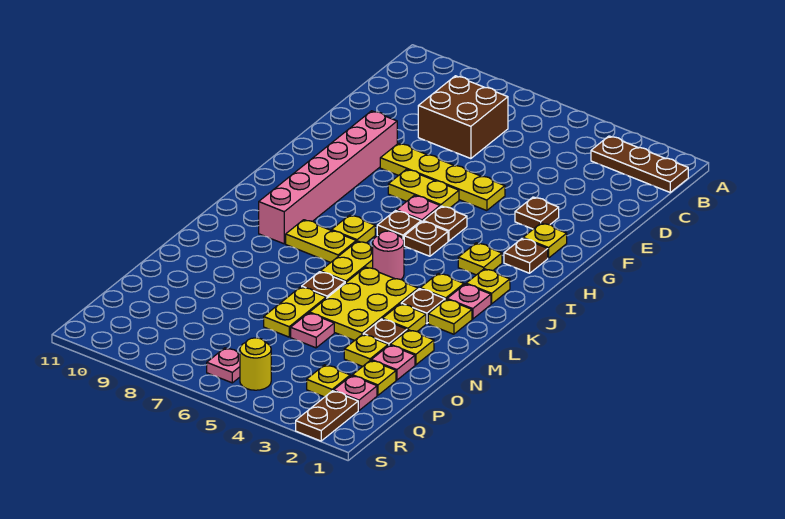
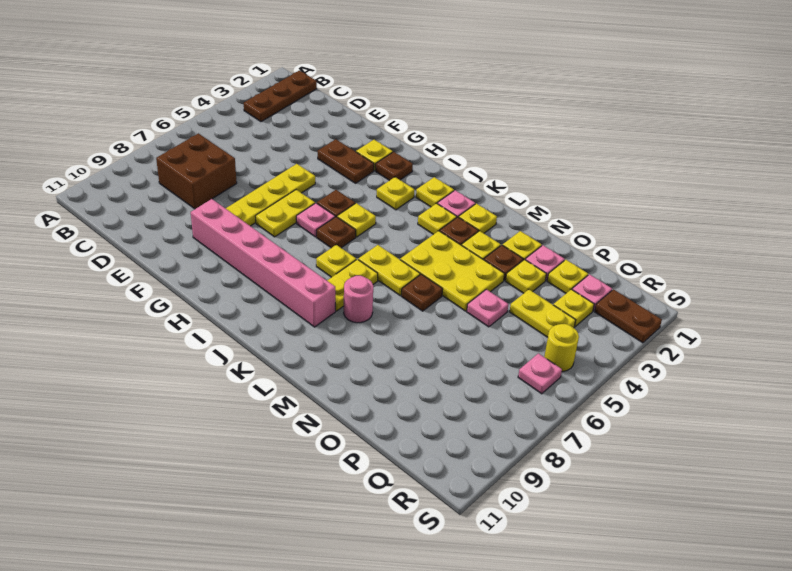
brown plate F3 level 1 -> brown plate F3:G3 level 1
brown plate I5 level 1 -> yellow plate I5 level 1
pink round brick K5 level 1 -> pink round brick L8 level 1
yellow plate N6:O6 level 1 -> yellow plate P4:Q4 level 1

